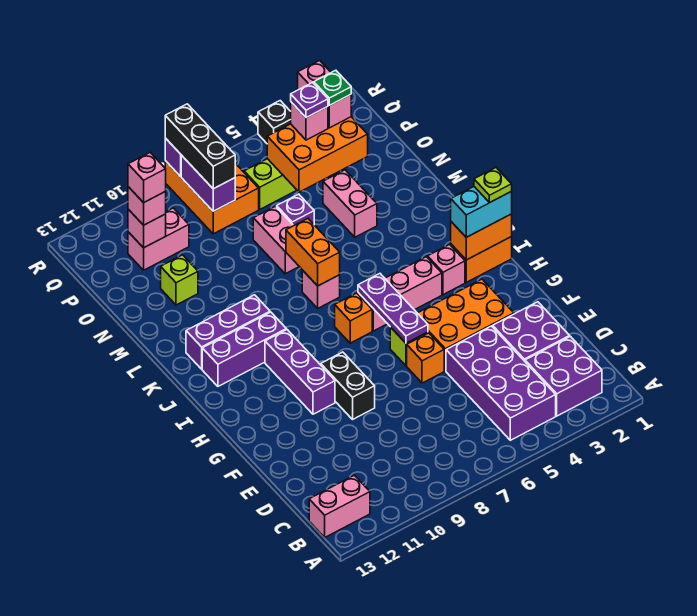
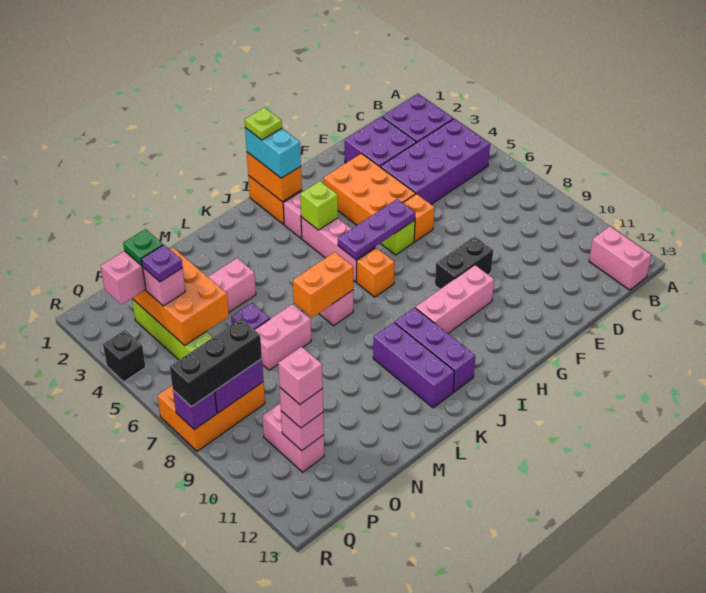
purple brick G10:I10 level 1 -> pink brick G10:I10 level 1
lime brick N11 level 1 -> lime brick I4 level 2

